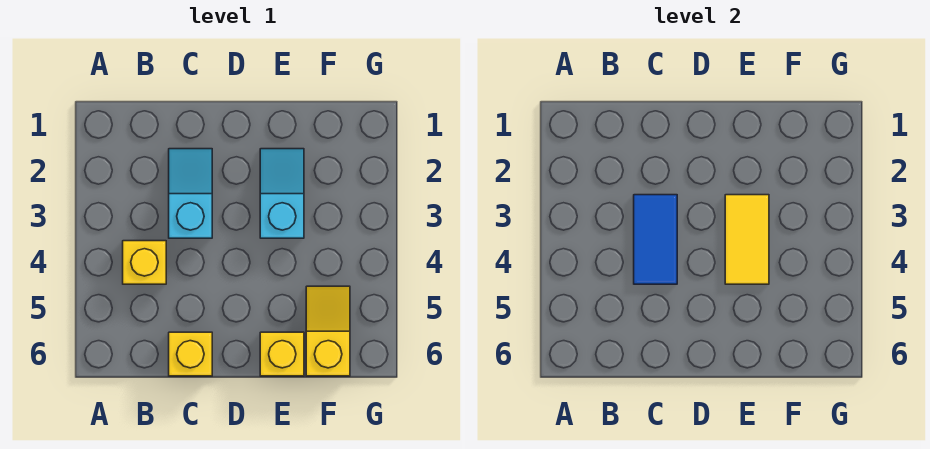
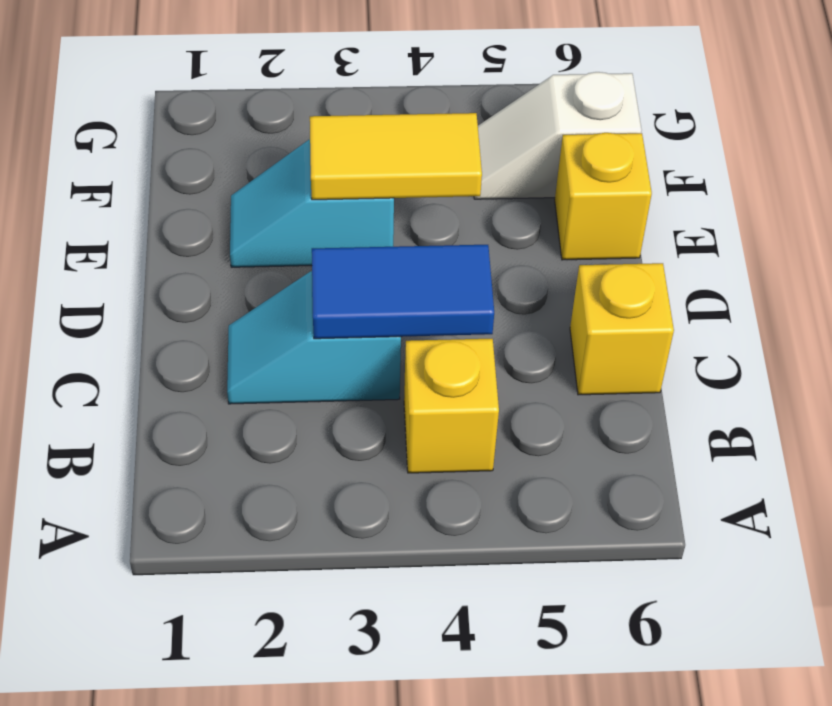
yellow slope F5:F6 level 1 top 6 -> white slope F5:F6 level 1 top 6

